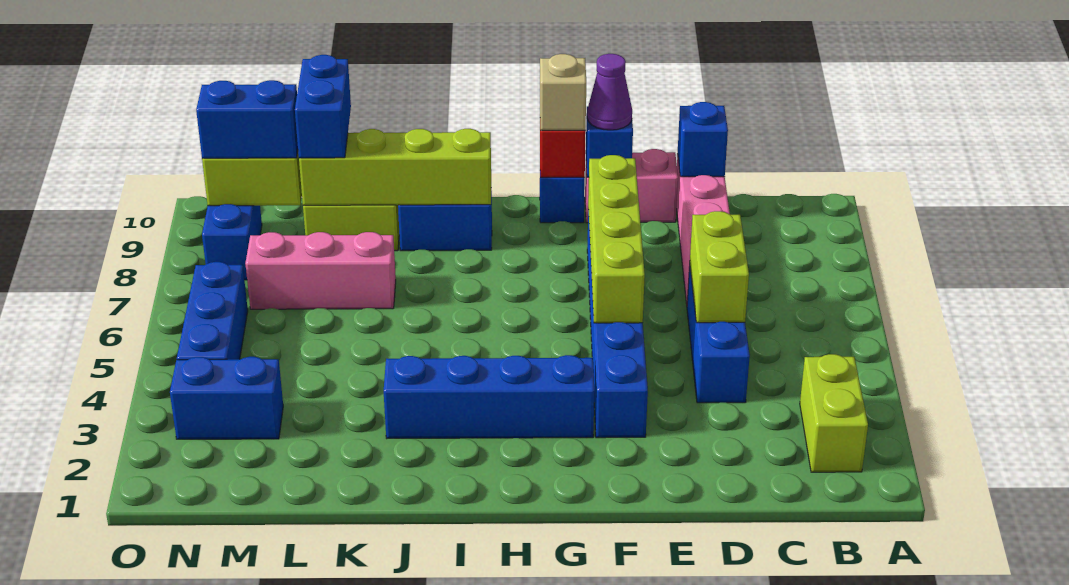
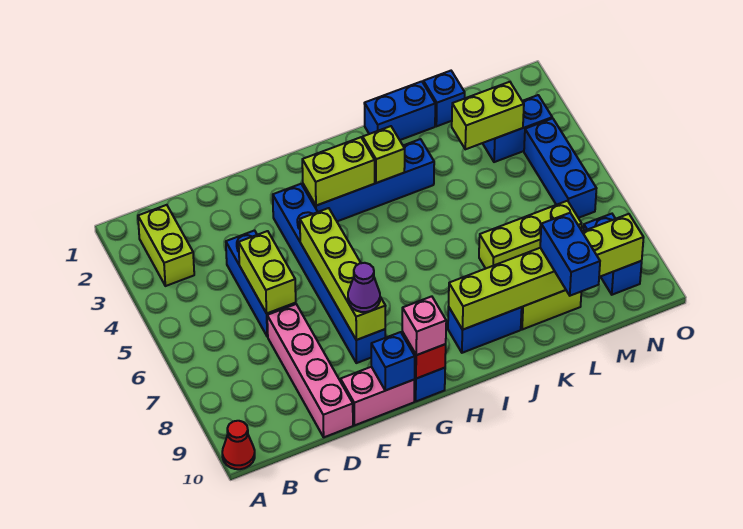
none -> red cone A10 level 1
blue brick D10 level 2 -> blue brick L1 level 1
purple cone F10 level 3 -> purple cone F8 level 3
none -> lime brick G3:H3 level 2
tan brick G10 level 3 -> pink brick G10 level 3
none -> lime brick I3 level 2
pink brick K7:M7 level 1 -> lime brick K7:M7 level 1
none -> lime brick L3:M3 level 2
blue brick M9:N9 level 3 -> blue brick J1:K1 level 1

